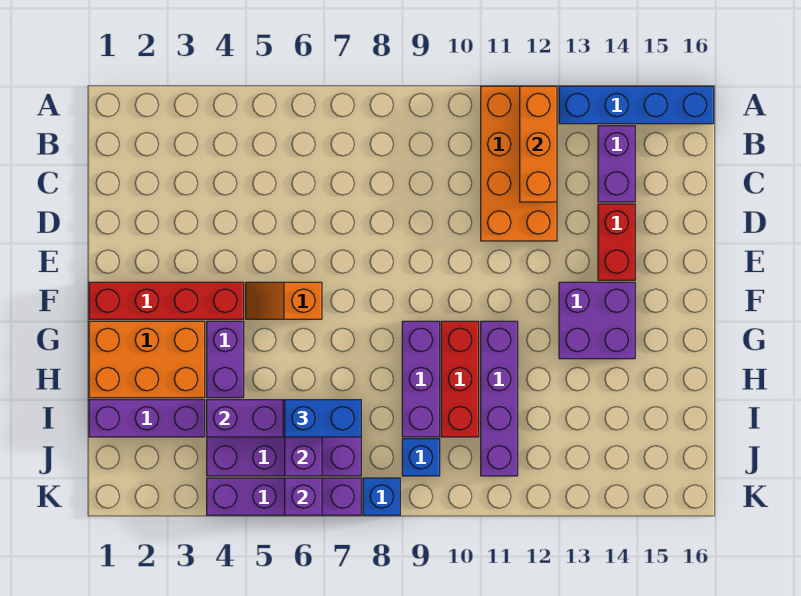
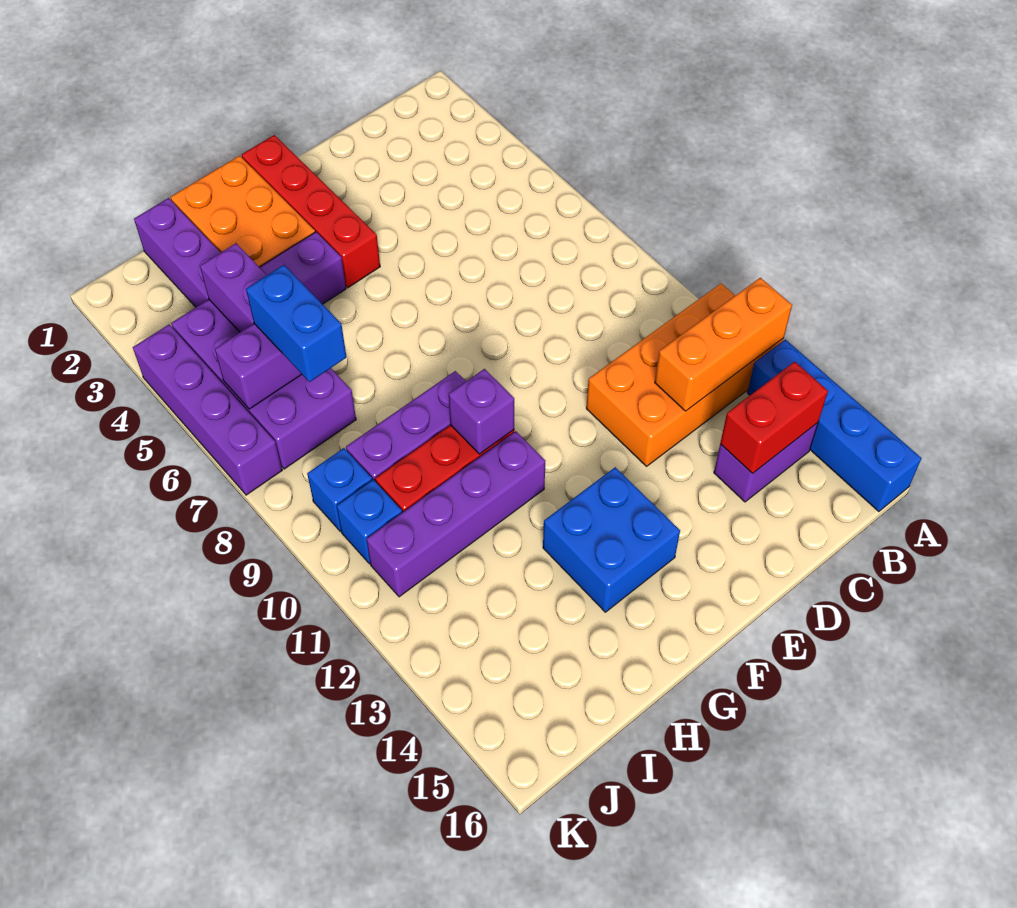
red brick D14:E14 level 1 -> red brick B14:C14 level 2
orange slope F5:F6 level 1 top 6 -> none
purple brick F13:G14 level 1 -> blue brick F13:G14 level 1
purple brick K6 level 2 -> purple brick G10 level 2
blue brick K8 level 1 -> blue brick J10 level 1

